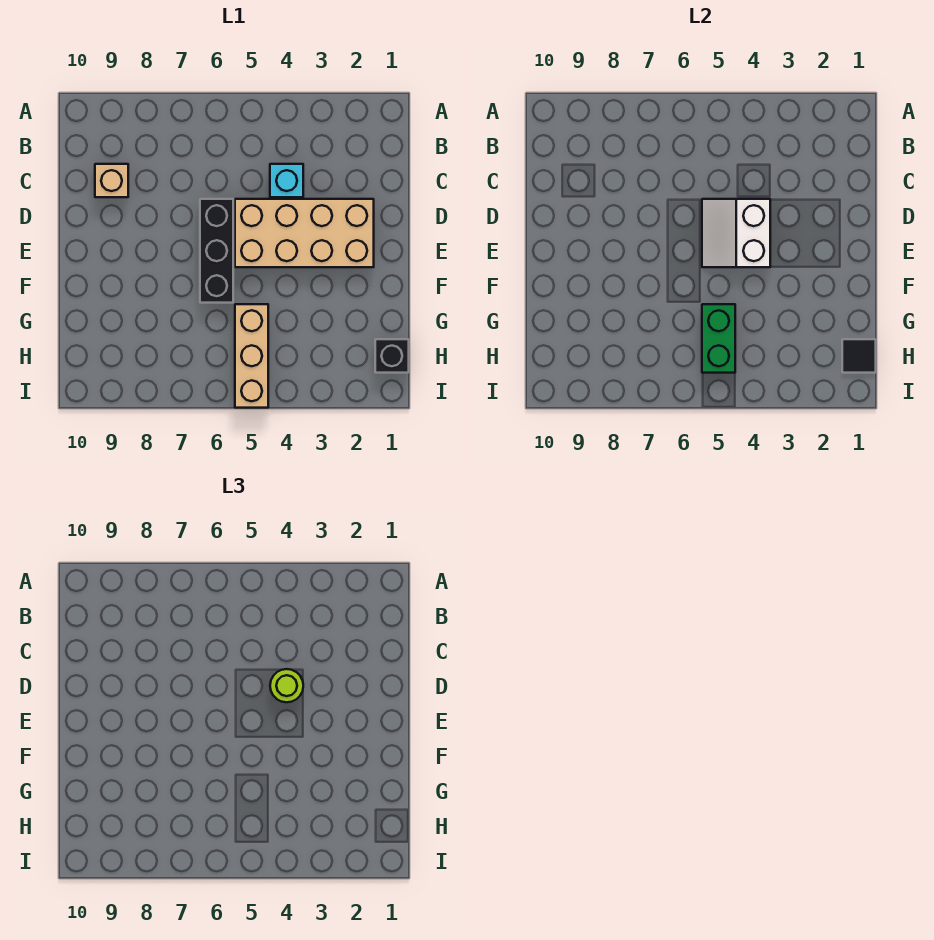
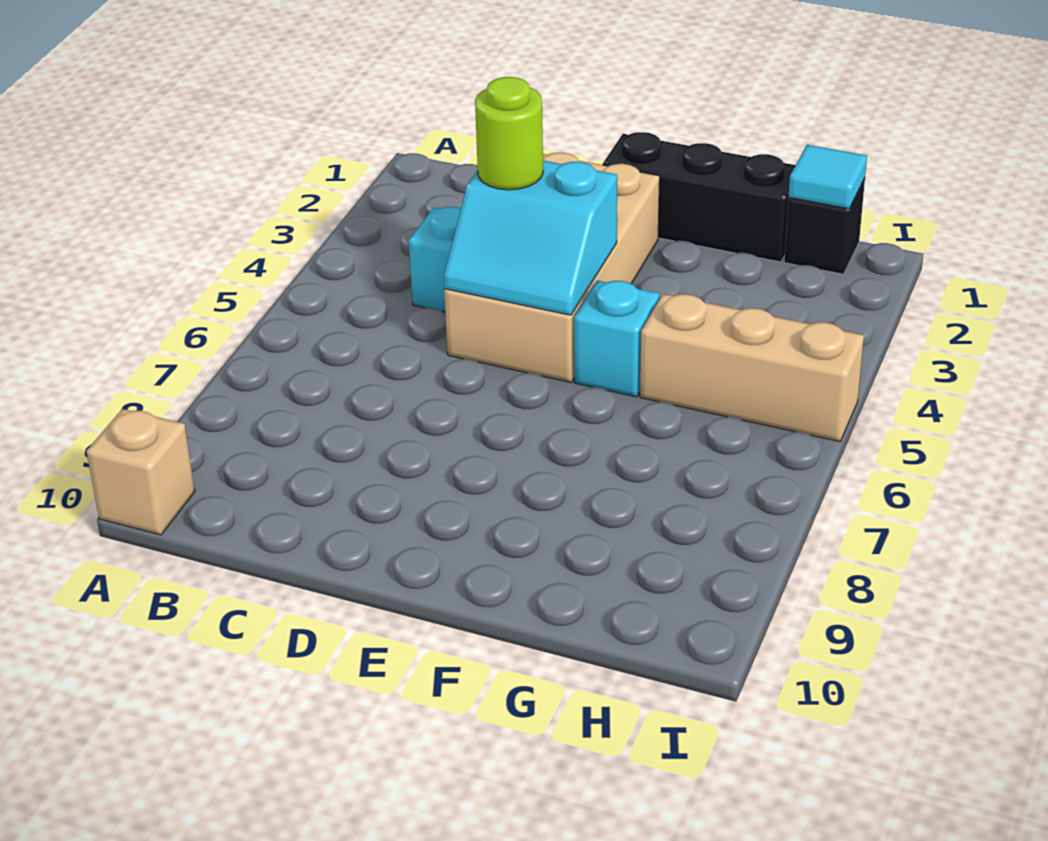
tan brick C9 level 1 -> tan brick A10 level 1
white slope D4:E5 level 2 top 4 -> cyan slope D4:E5 level 2 top 4
black brick D6:F6 level 1 -> black brick E1:G1 level 1
none -> cyan brick F5 level 1
green brick G5:H5 level 2 -> none
black tile H1 level 2 -> cyan tile H1 level 2

